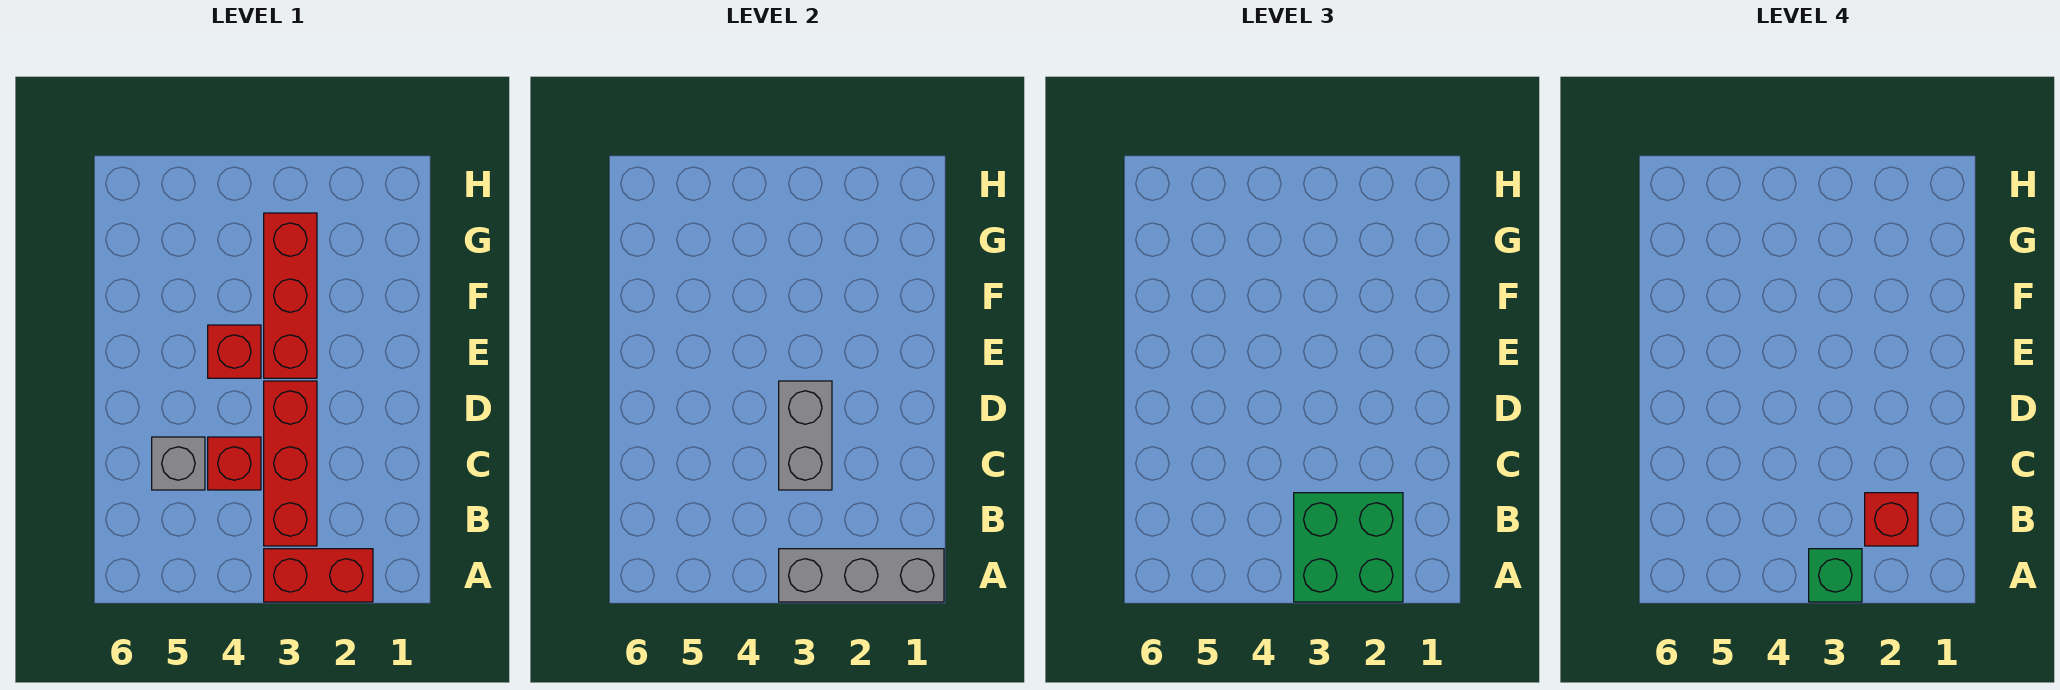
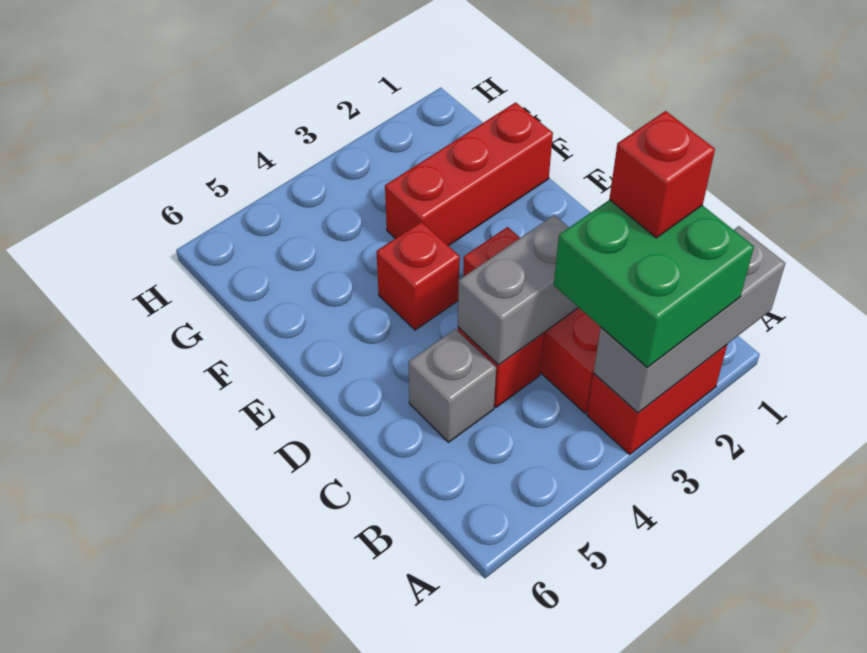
green brick A3 level 4 -> none
grey brick C3:D3 level 2 -> grey brick C3:C4 level 2
red brick E3:G3 level 1 -> red brick F1:F3 level 1

